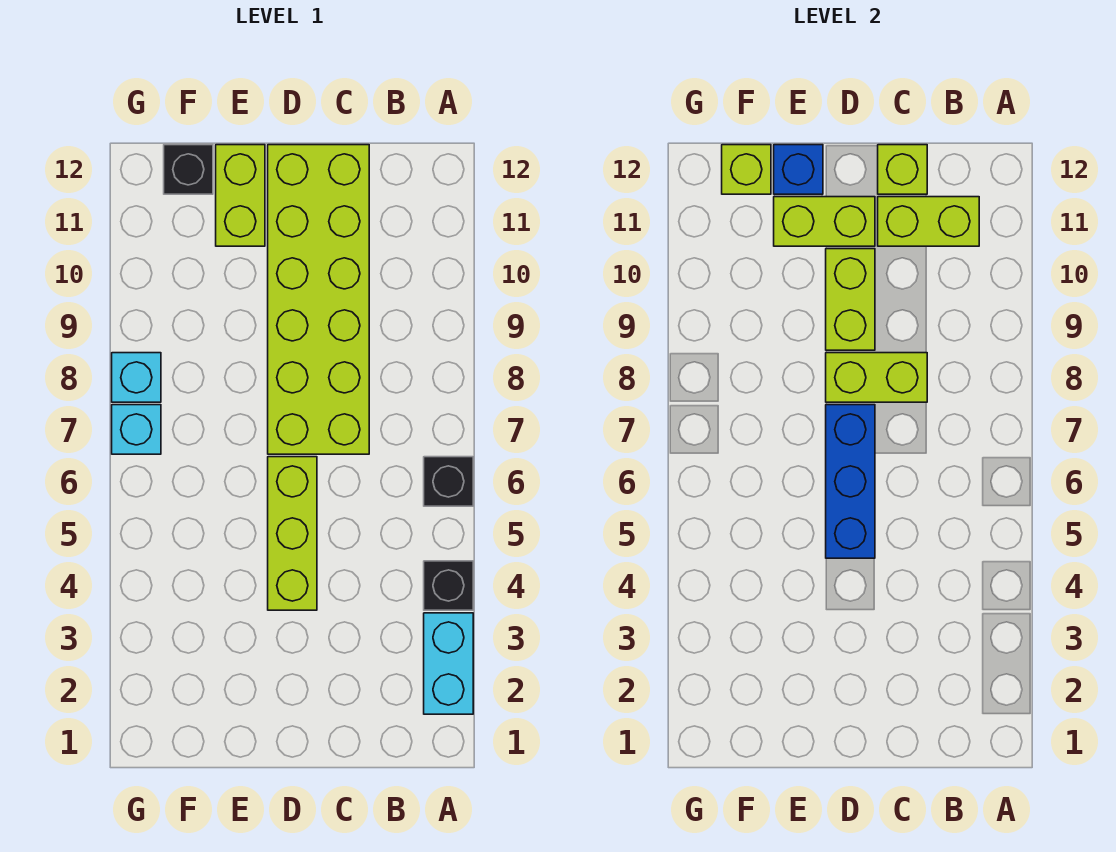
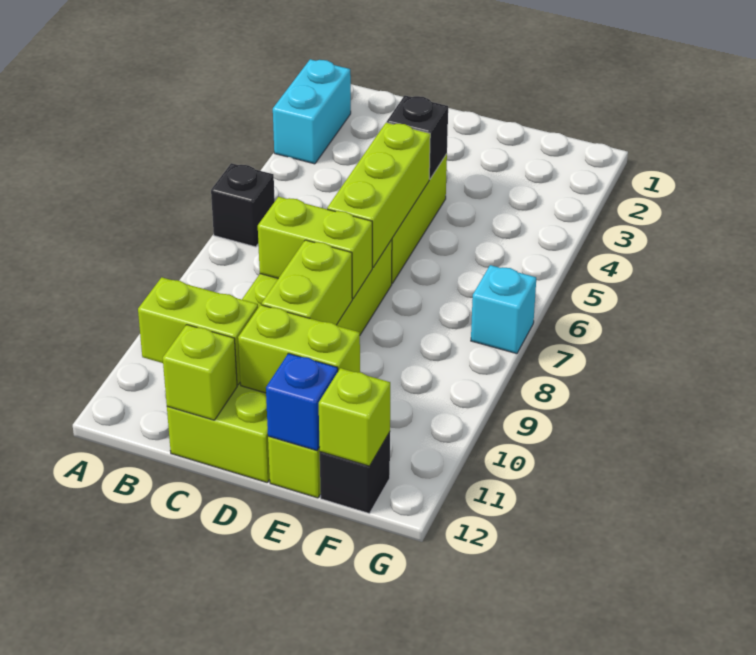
black brick A4 level 1 -> black brick D4 level 2
blue brick D5:D7 level 2 -> lime brick D5:D7 level 2
cyan brick G8 level 1 -> none

